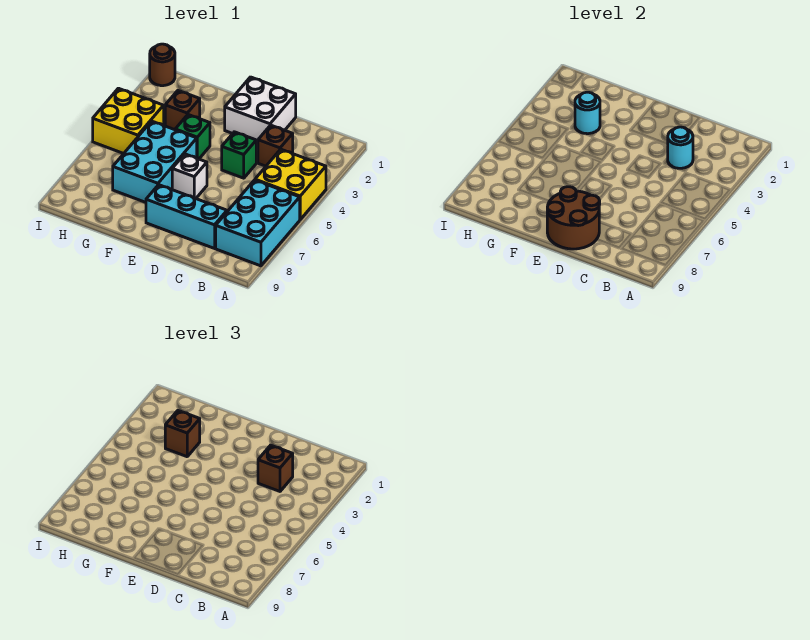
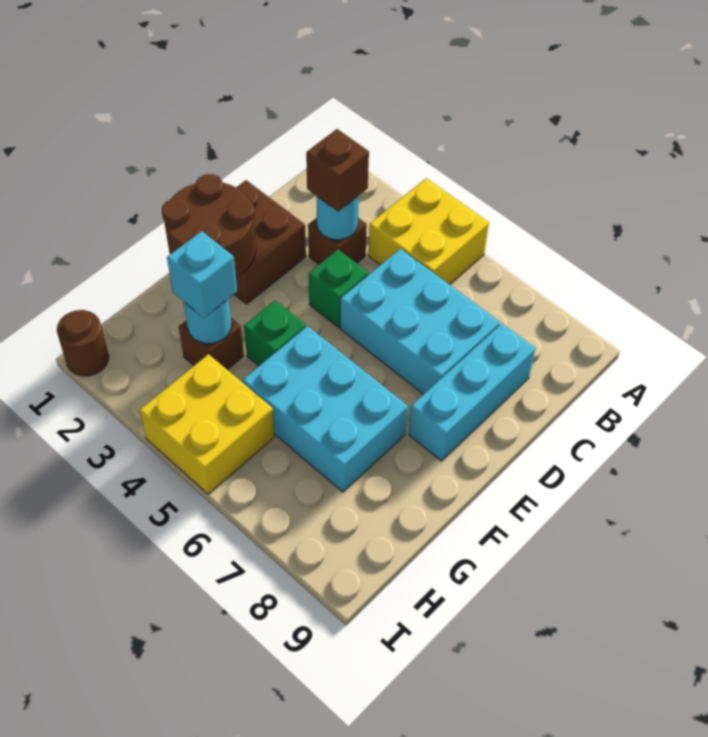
cyan brick A6:B8 level 1 -> cyan brick C5:D7 level 1
white brick D1:E2 level 1 -> brown brick D1:E2 level 1
brown round brick D8:E9 level 2 -> brown round brick E1:F2 level 2
white brick E6 level 1 -> none
brown brick G3 level 3 -> cyan brick G3 level 3

